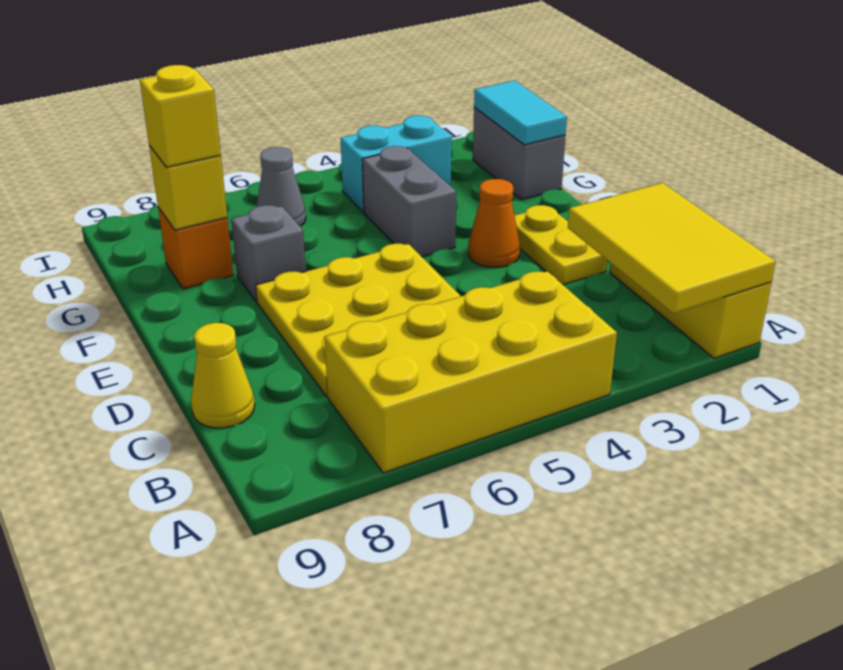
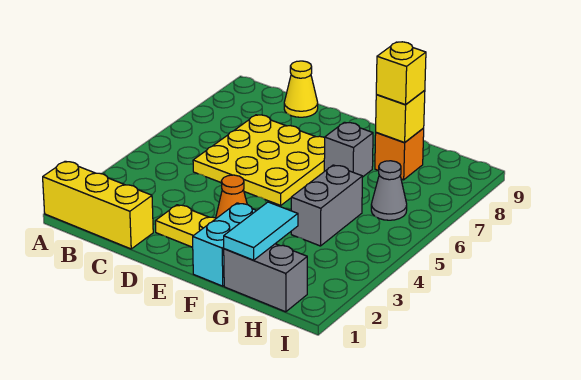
yellow tile A1:C2 level 2 -> none
yellow brick A4:B7 level 1 -> none
grey brick F4:G4 level 1 -> grey brick G4:G5 level 1
cyan tile G1:H1 level 2 -> cyan tile G1:G2 level 2
cyan brick H3:H4 level 1 -> cyan brick F1:F2 level 1

